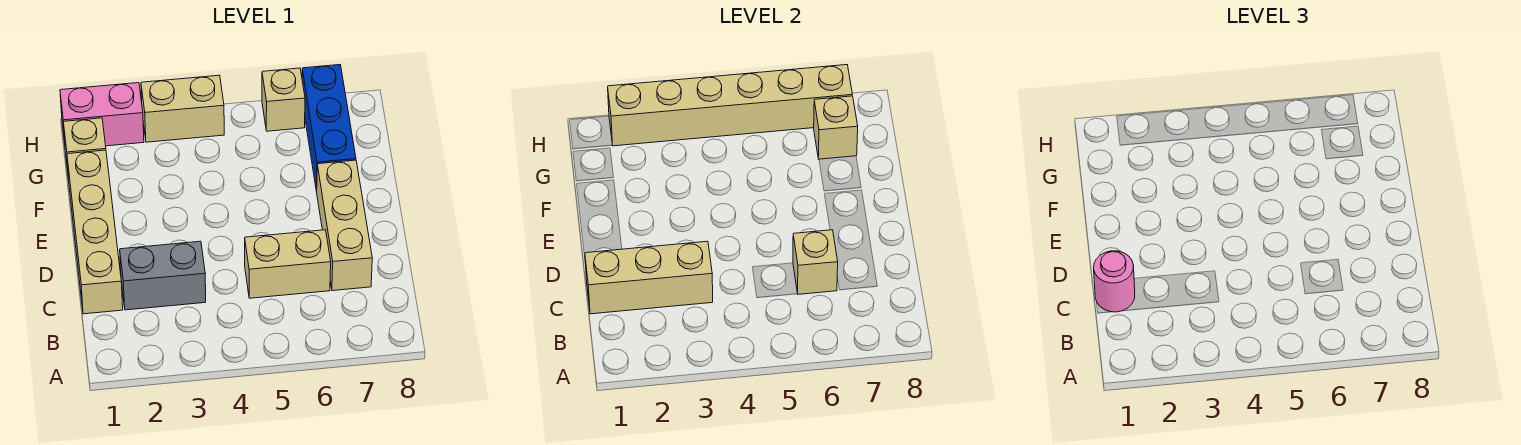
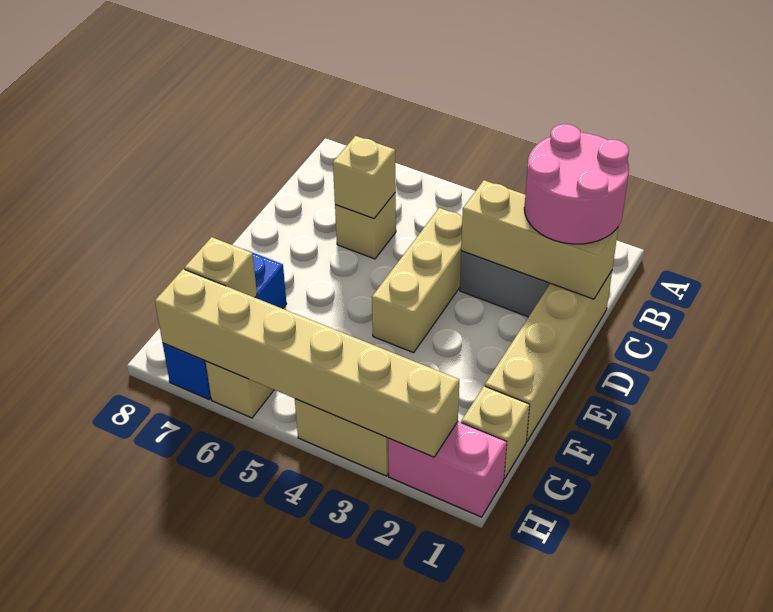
pink round brick C1 level 3 -> pink round brick B1:C2 level 3
tan brick C5:C6 level 1 -> tan brick C6 level 1
tan brick C7:E7 level 1 -> tan brick C4:E4 level 1

